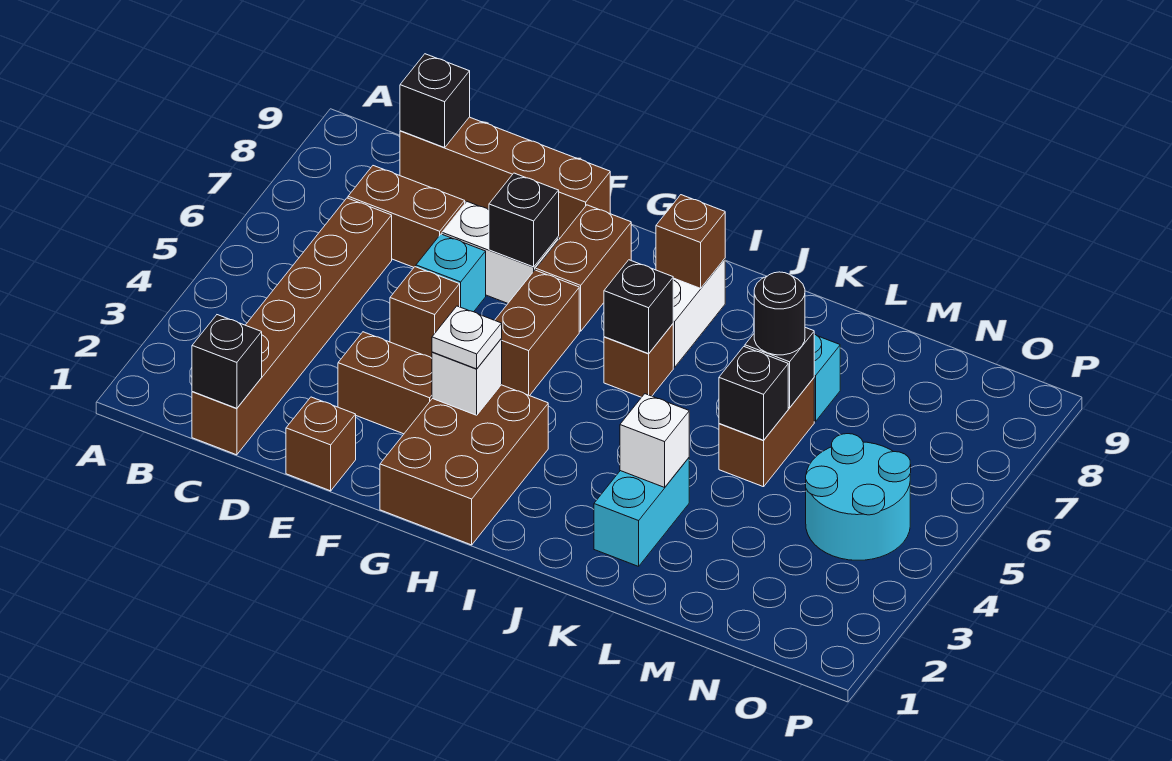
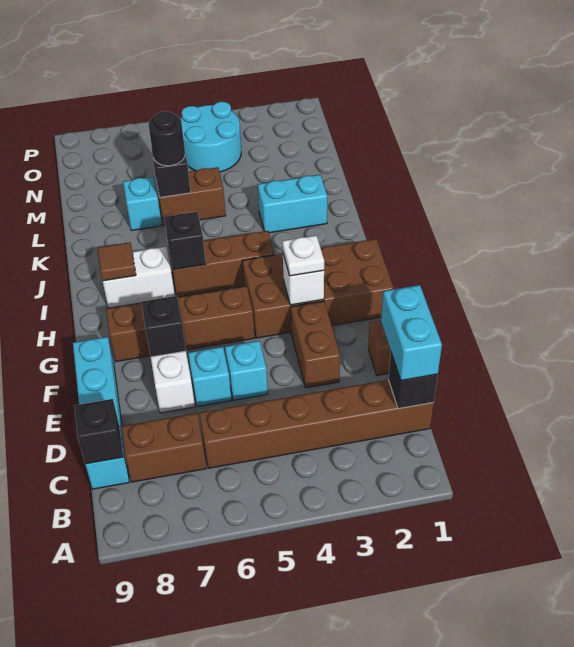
none -> cyan brick C1:D1 level 3
brown brick C7:D7 level 1 -> brown brick C7:C8 level 1
brown brick C9:F9 level 1 -> cyan brick C9:F9 level 1
brown brick E5 level 1 -> cyan brick E5 level 1
brown brick G1:H3 level 1 -> brown brick G1:H4 level 1
brown brick I6 level 1 -> brown brick I4:I6 level 1
brown brick I8 level 2 -> brown tile I8 level 2
white brick K3 level 2 -> none
black brick L5 level 2 -> none

